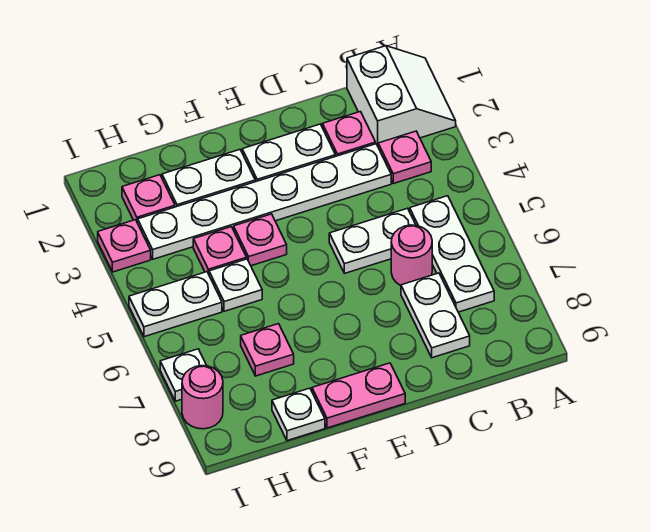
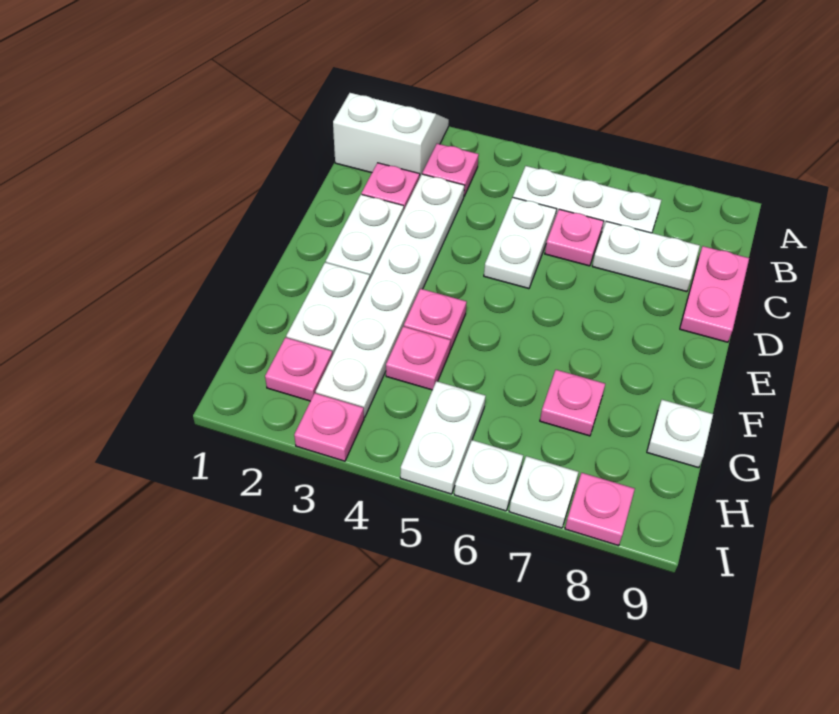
pink round brick C6 level 1 -> pink plate C6 level 1
pink plate E9:F9 level 1 -> pink plate C9:D9 level 1
white plate G5 level 1 -> white plate I6 level 1
pink round brick I8 level 1 -> pink plate I8 level 1

